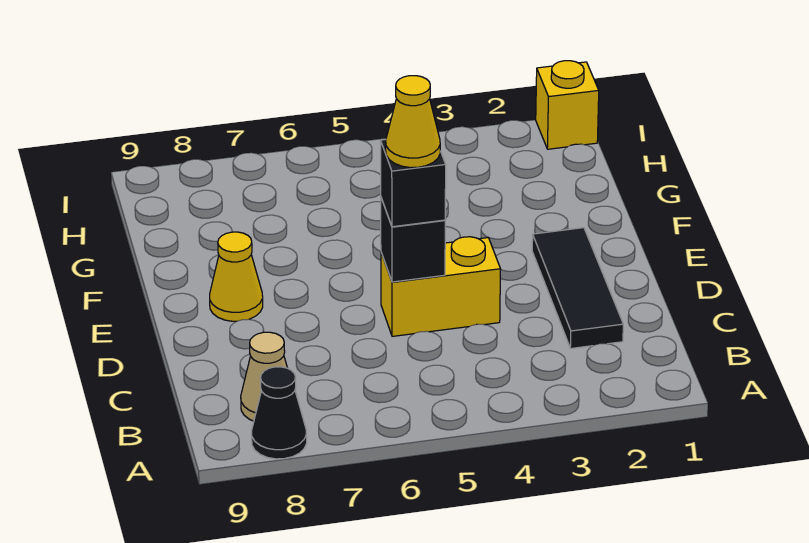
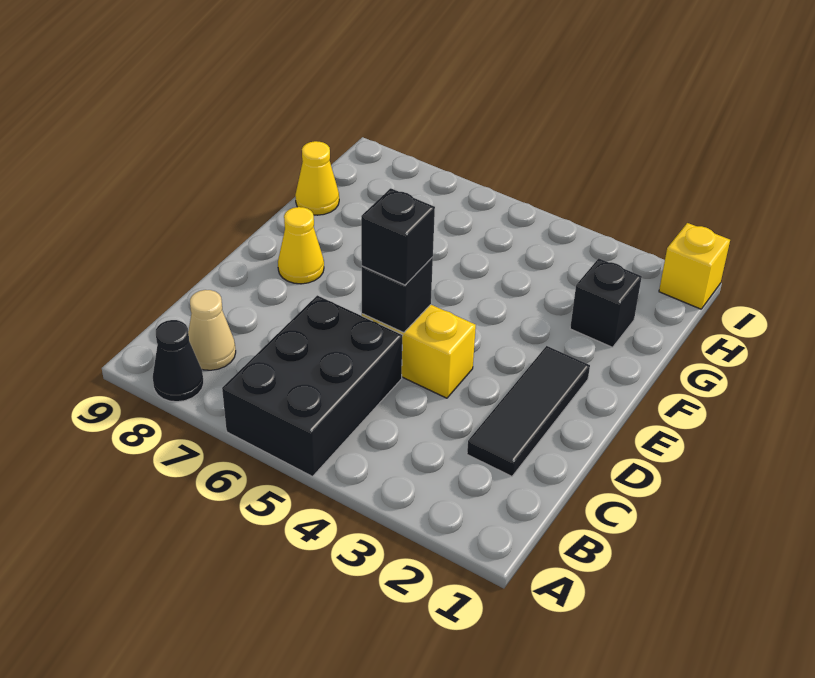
none -> black brick A5:C6 level 1
yellow cone D5 level 4 -> yellow cone G9 level 1
none -> black brick G2 level 1

